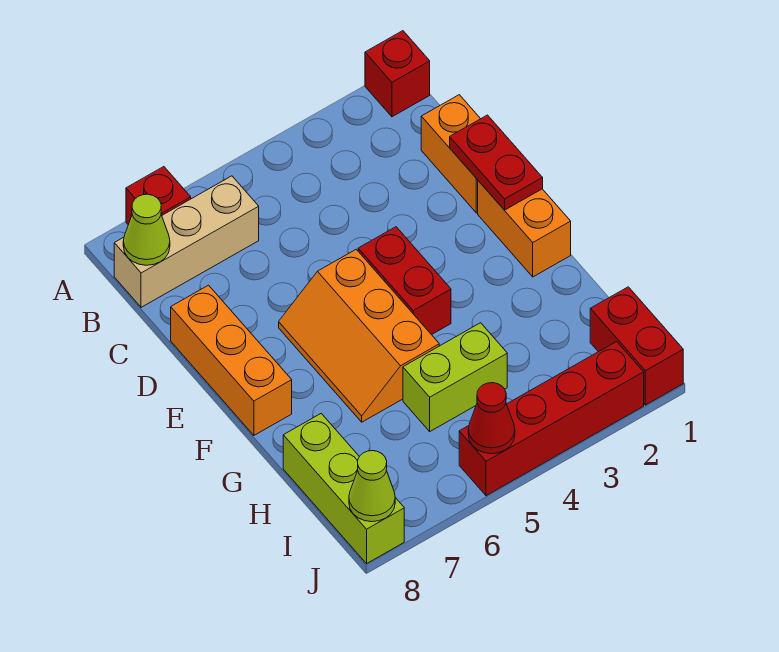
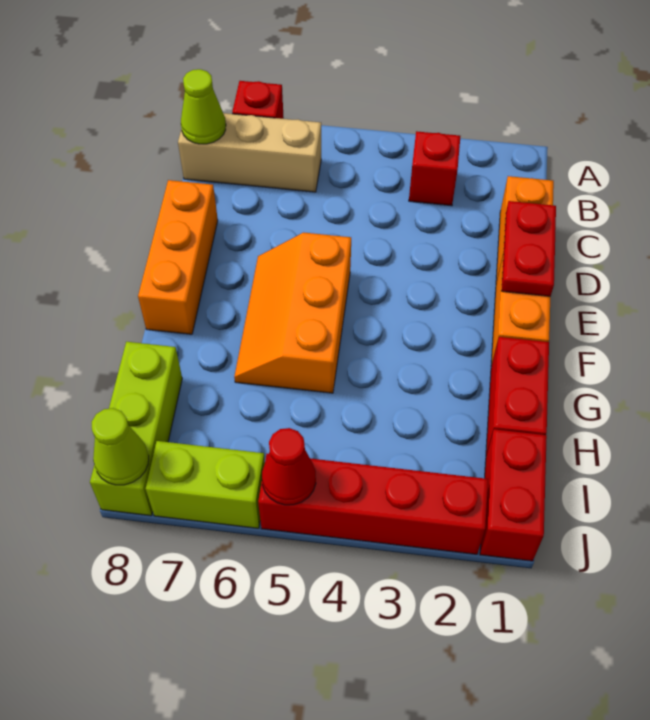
red brick A1 level 1 -> red brick B3 level 1
red brick E4:F4 level 1 -> red brick G1:H1 level 1
lime brick H4:H5 level 1 -> lime brick J6:J7 level 1

